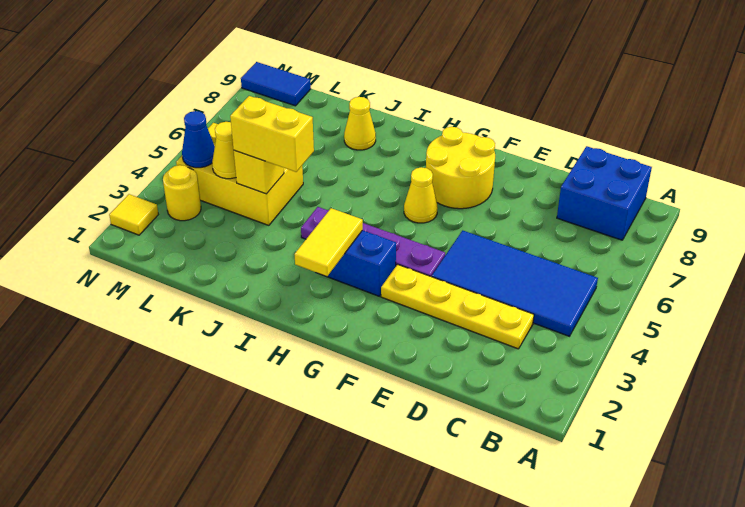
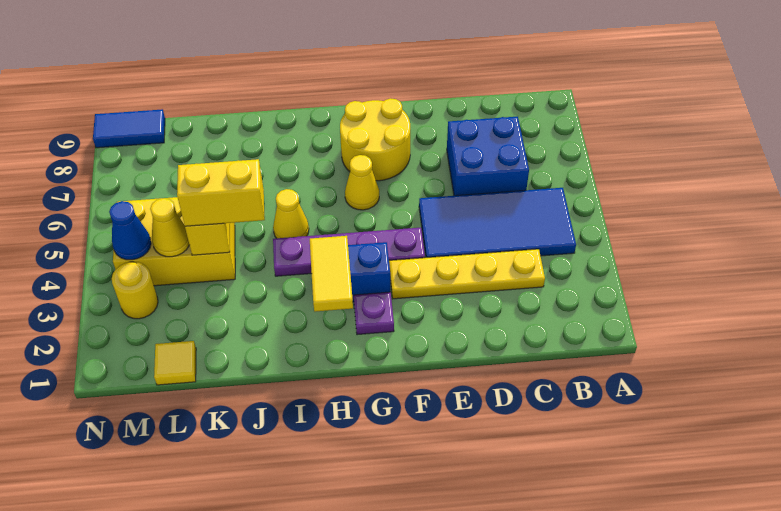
blue brick B8:C9 level 1 -> blue brick C6:D7 level 1
none -> purple plate G2 level 1
yellow cone J8 level 1 -> yellow cone I5 level 1
yellow tile N2 level 1 -> yellow tile L1 level 1

